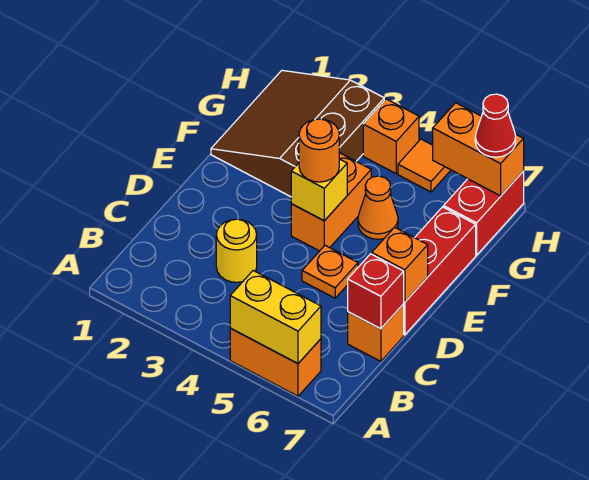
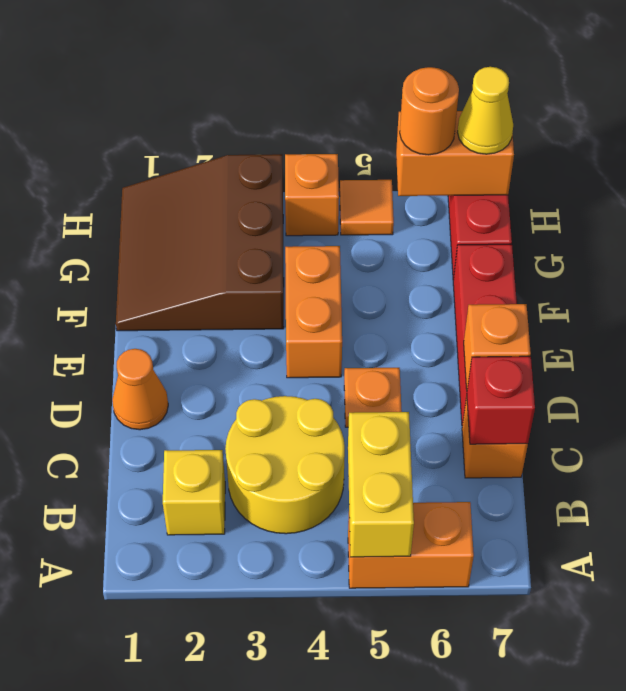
yellow brick A5:A6 level 2 -> yellow brick A5:B5 level 2
yellow round brick C3 level 1 -> yellow round brick B3:C4 level 1
yellow brick E4 level 2 -> yellow brick B2 level 1
orange round brick E4 level 3 -> orange round brick H6 level 3
orange cone F5 level 1 -> orange cone D1 level 1
red cone H7 level 3 -> yellow cone H7 level 3

